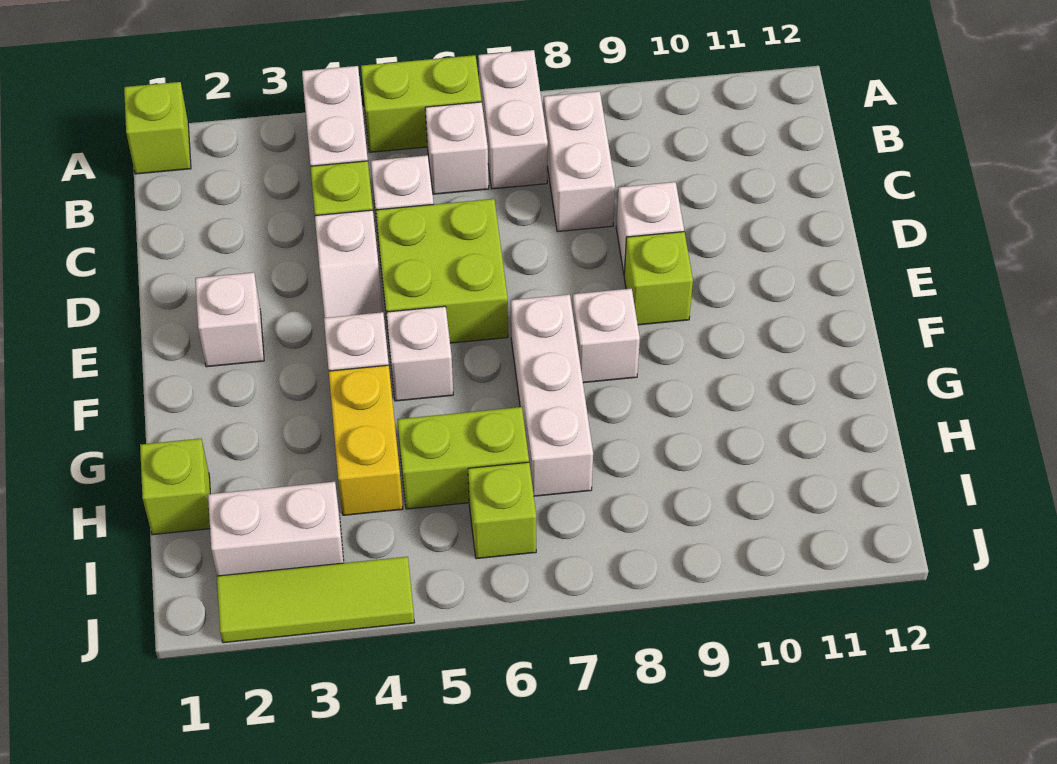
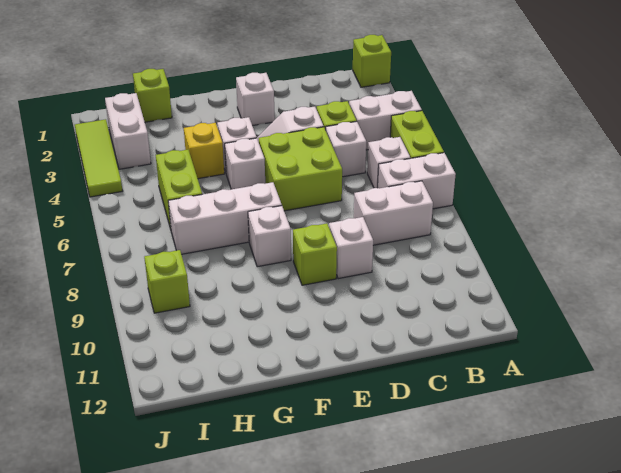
yellow brick G4:H4 level 1 -> yellow brick G4 level 1
lime brick I6 level 1 -> lime brick I9 level 1

